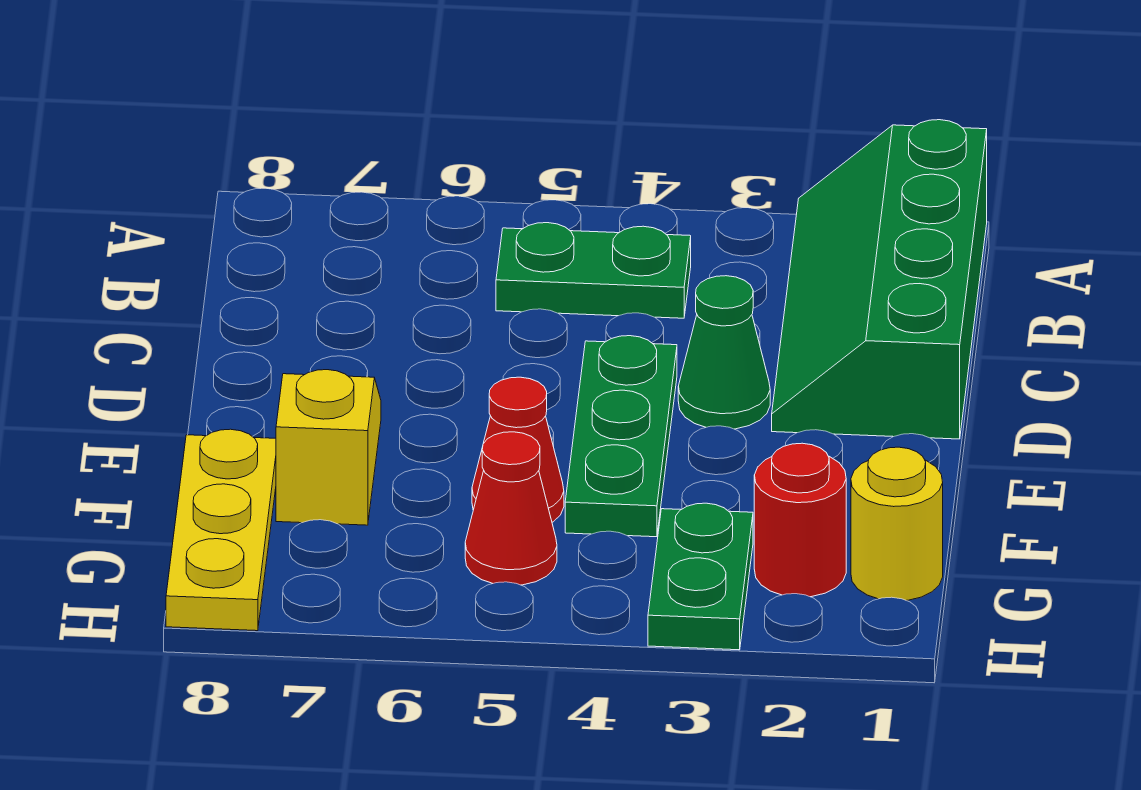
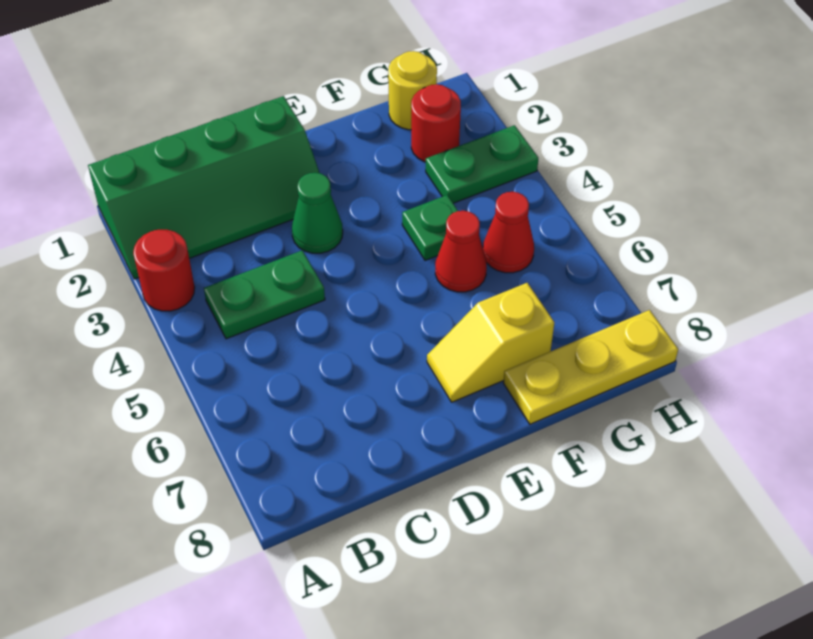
none -> red round brick A3 level 1
green plate B4:B5 level 1 -> green plate B4:C4 level 1
green plate D4:F4 level 1 -> green plate F4 level 1

